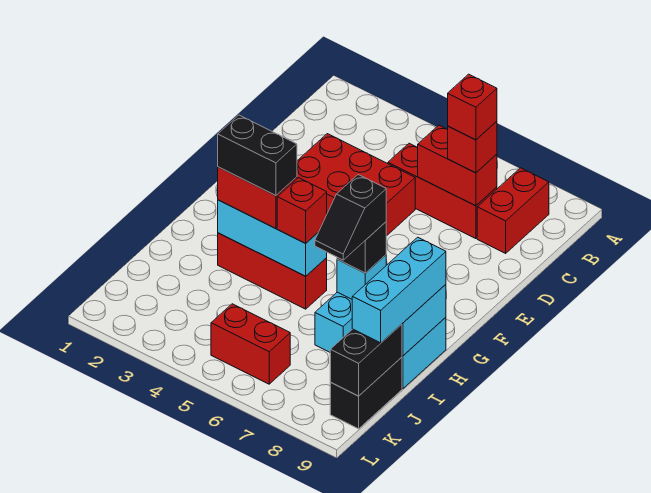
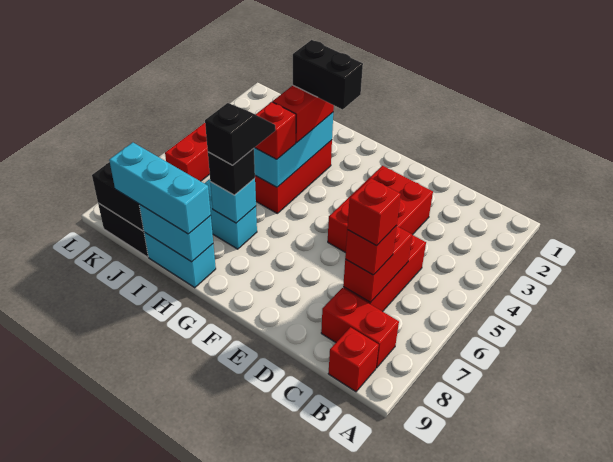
none -> red brick B9 level 1
black brick H3:H4 level 4 -> black brick G3:H3 level 4
black slope H7:I7 level 4 top H -> black slope H6:H7 level 4 top 7

